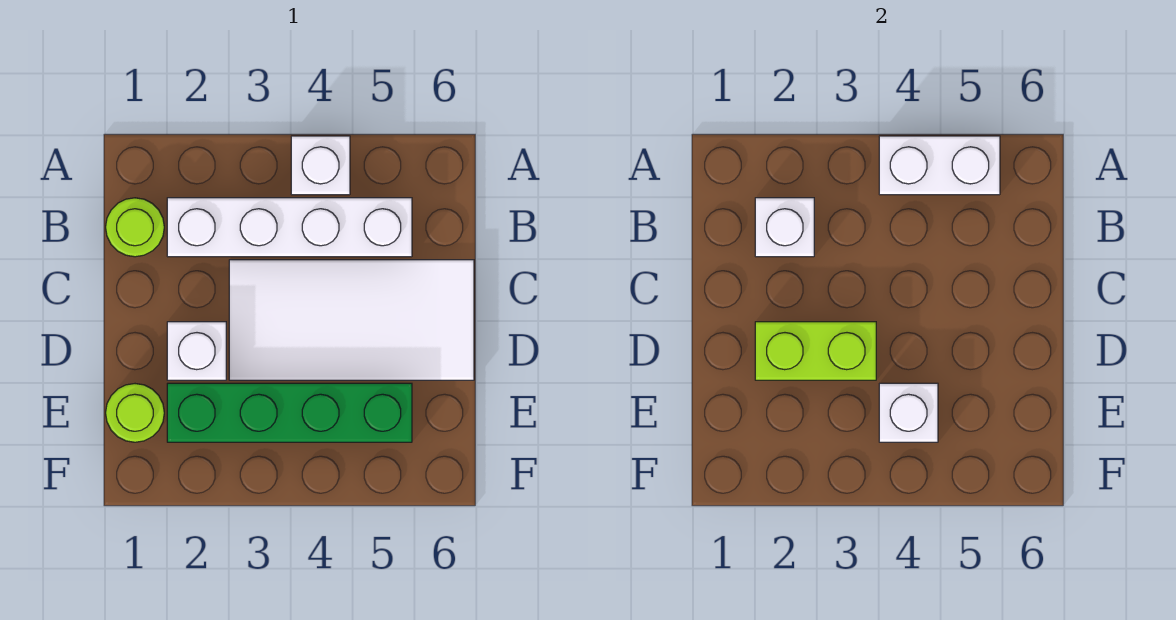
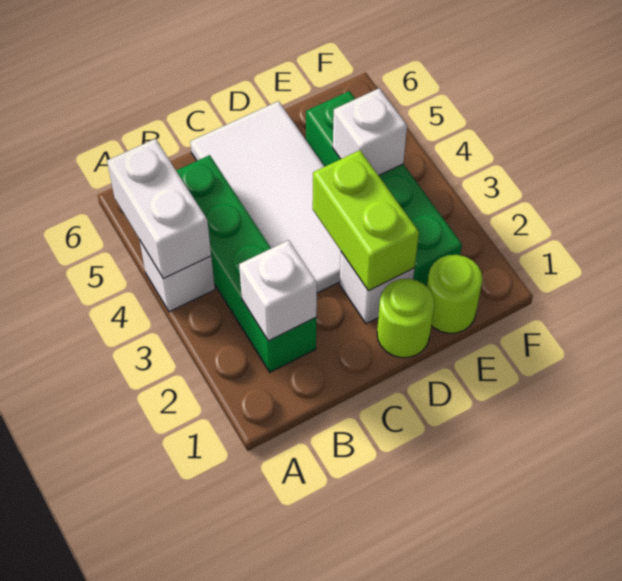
lime round brick B1 level 1 -> lime round brick D1 level 1
white brick B2:B5 level 1 -> green brick B2:B5 level 1

